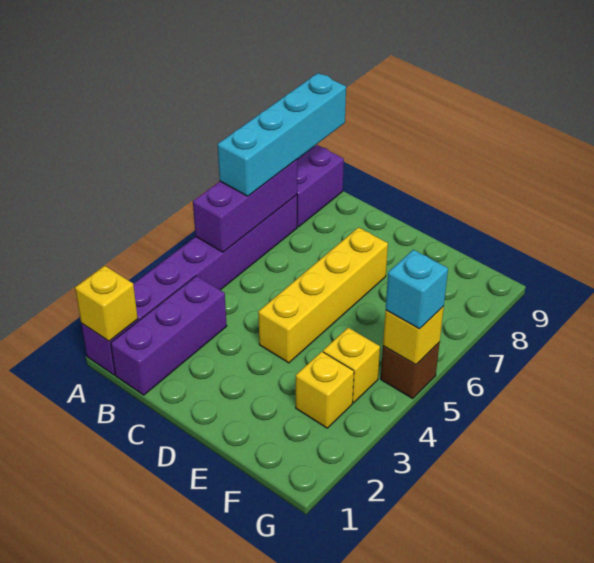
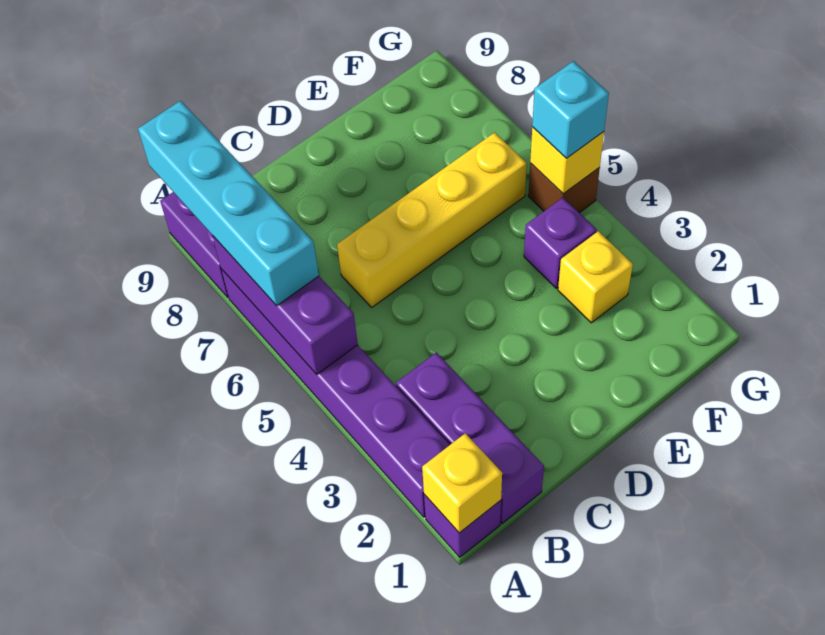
yellow brick D4:D7 level 1 -> yellow brick C6:F6 level 1
yellow brick F4 level 1 -> purple brick F4 level 1

